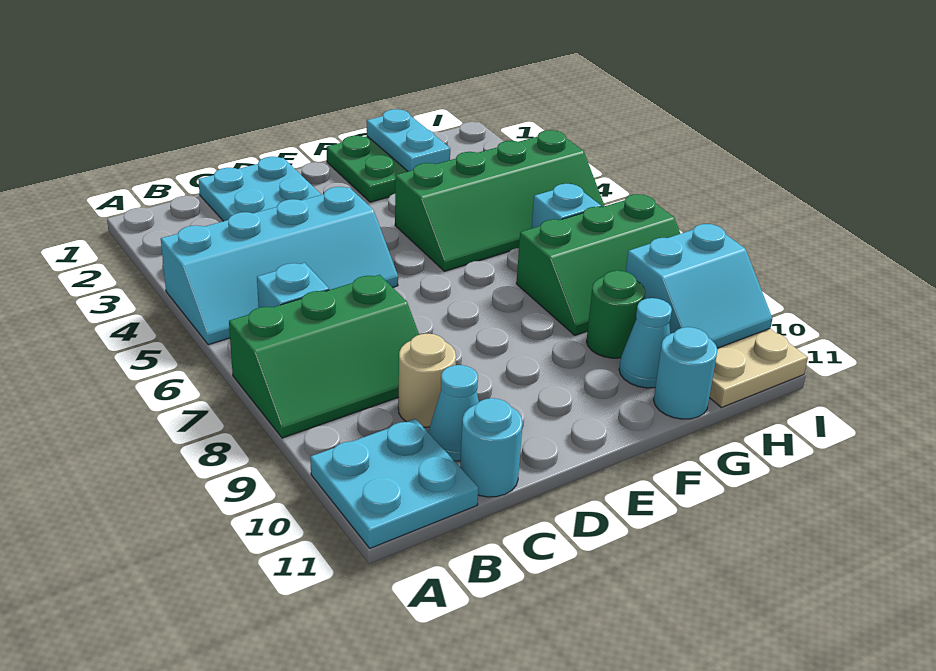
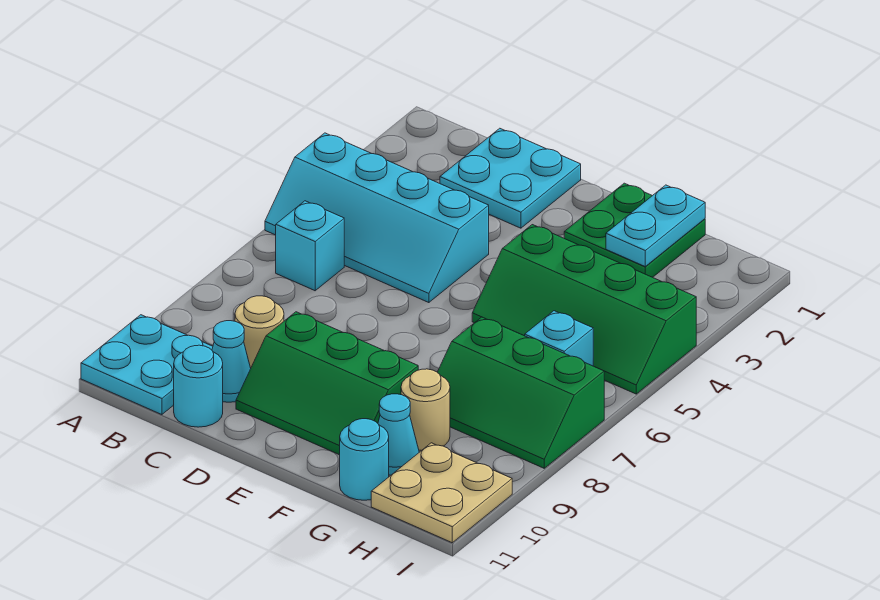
green slope A7:C8 level 1 top 7 -> green slope D9:F10 level 1 top 9
green round brick G9 level 1 -> tan round brick G9 level 1
cyan slope H9:I10 level 2 top 9 -> none

